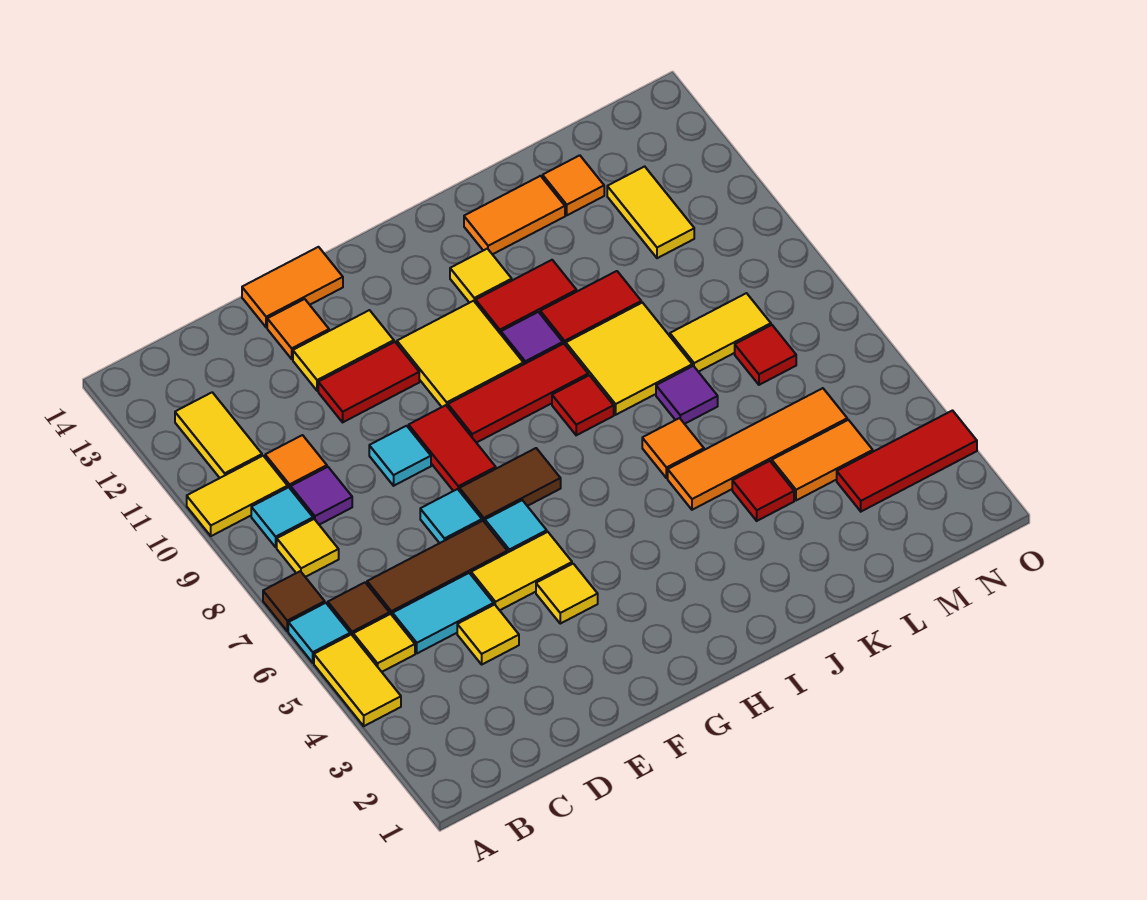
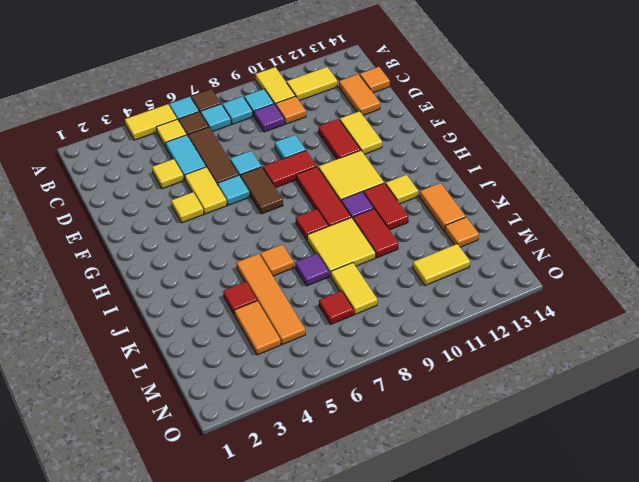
none -> cyan tile B7 level 1
yellow tile B8 level 1 -> cyan tile B8 level 1
orange tile E13 level 1 -> orange tile C14 level 1
orange tile E14:F14 level 1 -> orange tile C13:D13 level 1
red tile M3:O3 level 1 -> none

